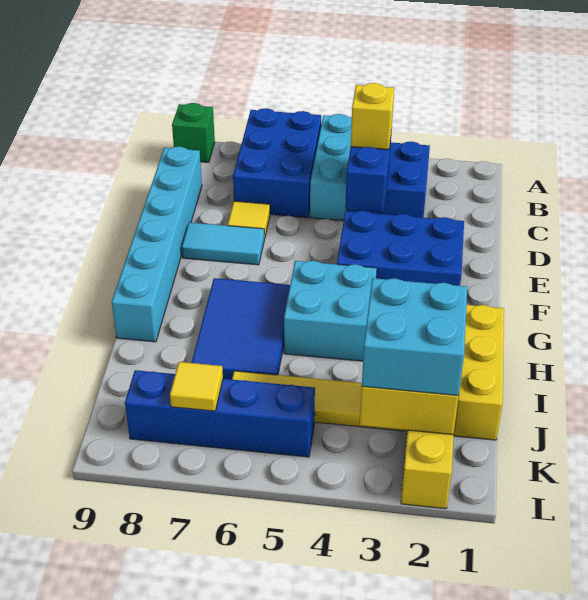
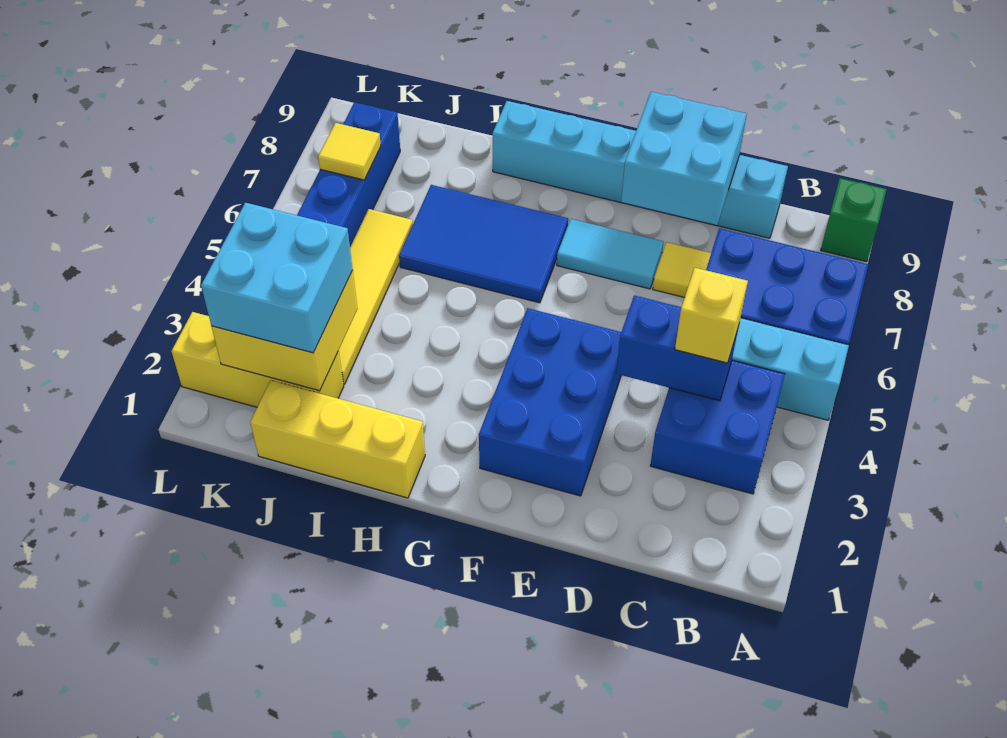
cyan tile E7:E8 level 1 -> cyan tile E7:F7 level 1
cyan brick G4:H5 level 1 -> cyan brick D8:E9 level 2

